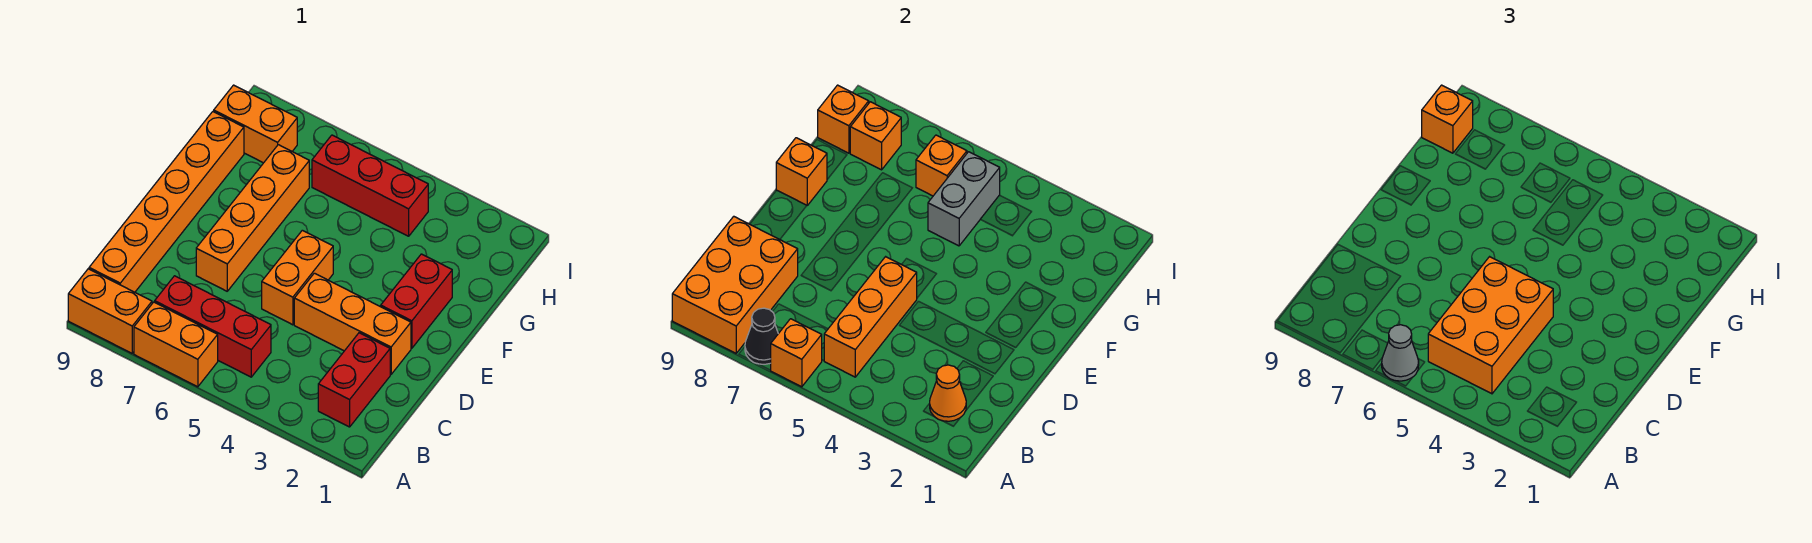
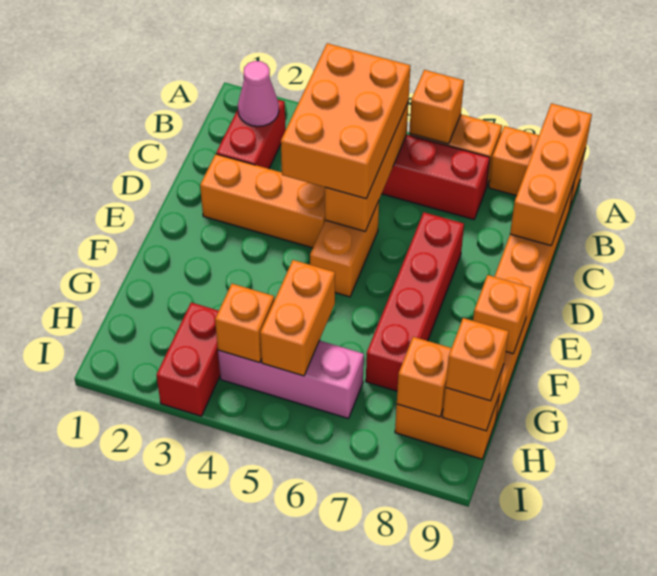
grey cone A6 level 3 -> none
black cone A7 level 2 -> none
orange brick A8:C9 level 2 -> orange brick A9:C9 level 2
orange cone B2 level 2 -> pink cone B2 level 2
orange brick D7:G7 level 1 -> red brick D7:G7 level 1
red brick E2:F2 level 1 -> red brick H3:I3 level 1
grey brick G5:H5 level 2 -> orange brick G5:H5 level 2
red brick H4:H6 level 1 -> pink brick H4:H6 level 1
orange brick H6 level 2 -> orange brick H4 level 2

